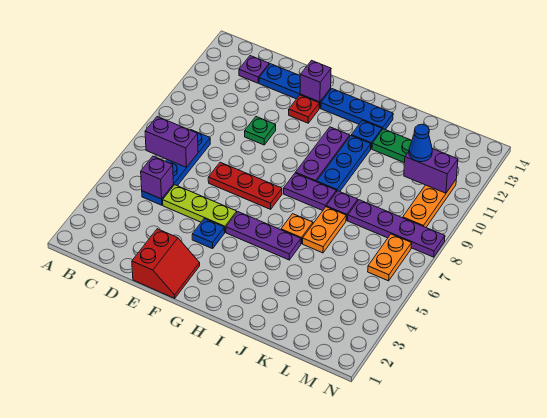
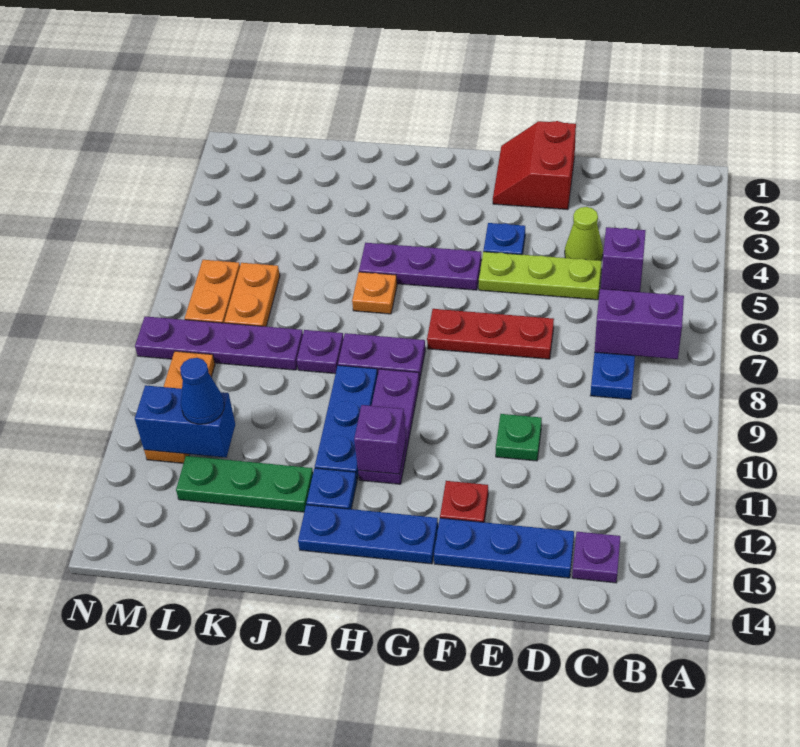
none -> lime cone D4 level 1
purple brick F13 level 2 -> purple brick H11 level 2
orange plate J6:J7 level 1 -> orange plate L6:L7 level 1
purple brick L11:M11 level 2 -> blue brick L11:M11 level 2

